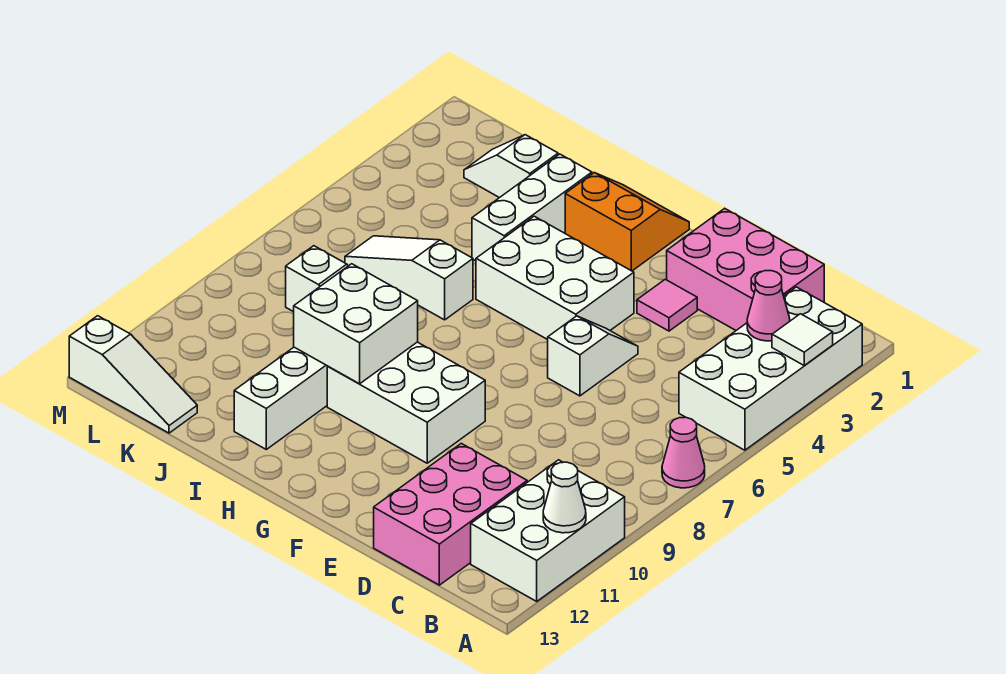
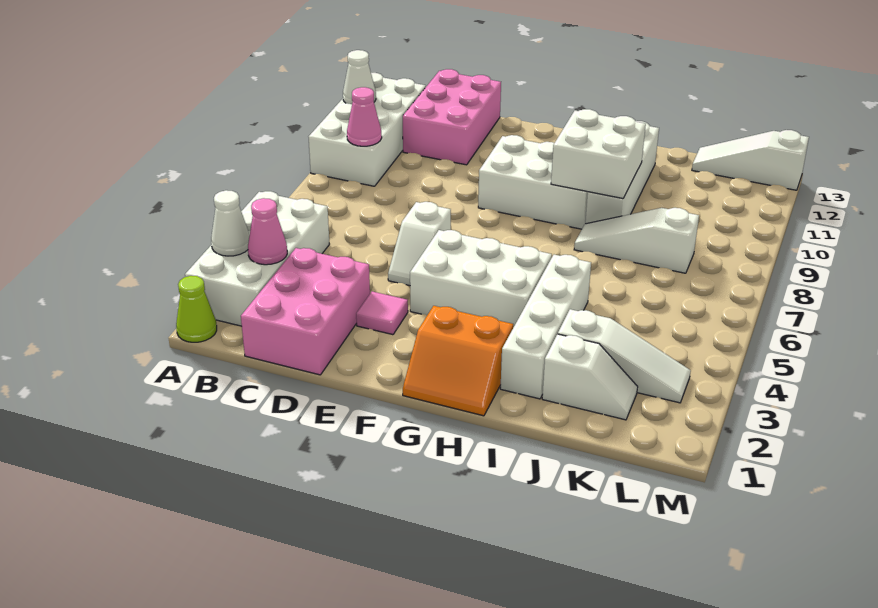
none -> lime cone A1 level 1
white tile A3 level 2 -> white cone A3 level 2
pink cone A7 level 1 -> pink cone B9 level 2
white brick A10:B12 level 1 -> white brick A9:B12 level 1
pink brick C1:E2 level 1 -> pink brick C1:D3 level 1
white brick I2:I4 level 1 -> white brick I2:I5 level 1
white slope I6:K6 level 1 top I -> white slope J3:L3 level 1 top J

